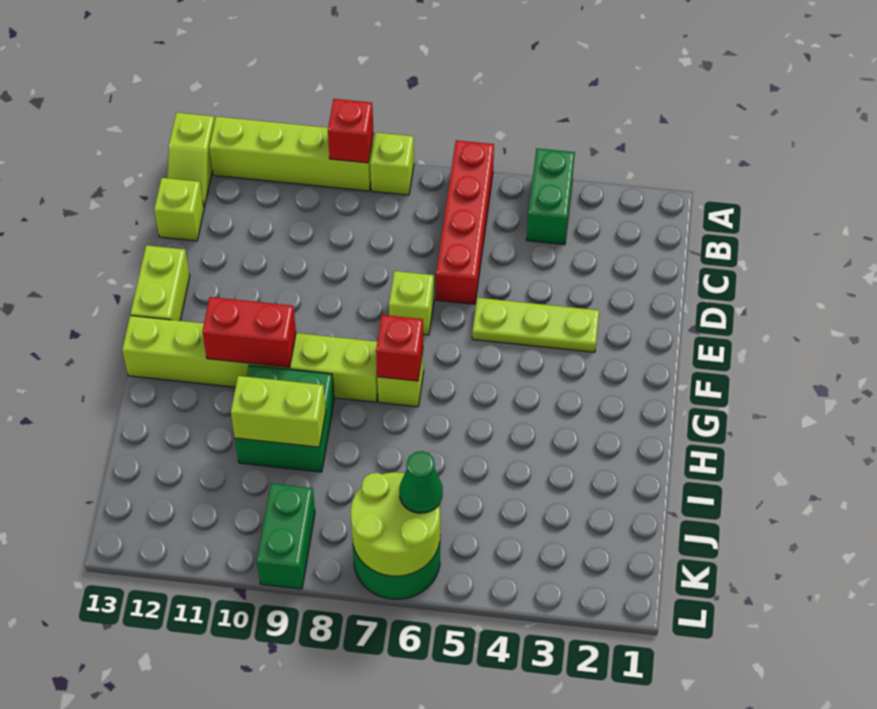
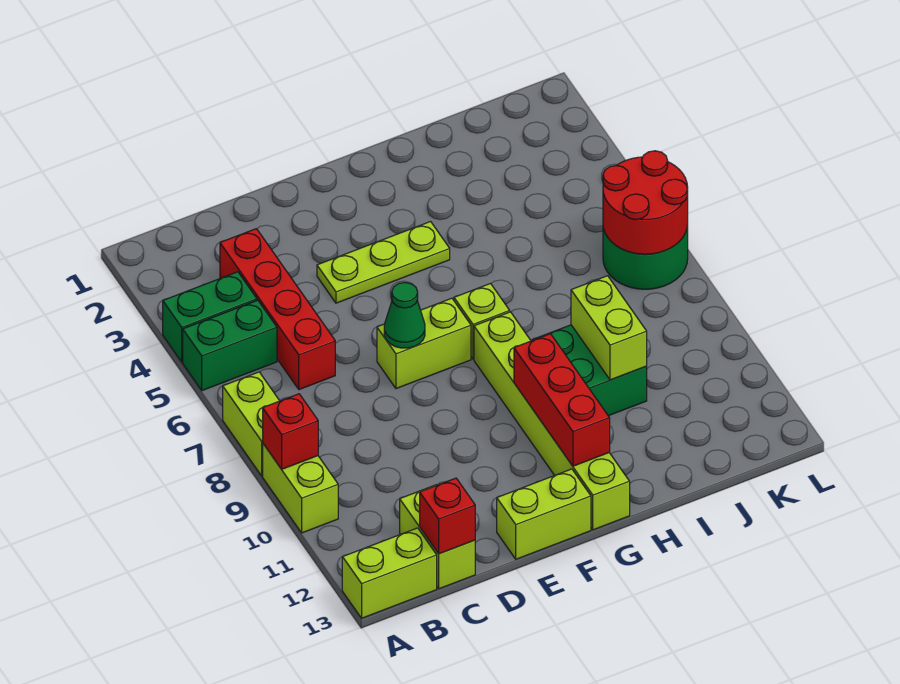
red brick A6:D6 level 1 -> red brick C3:C6 level 1
lime brick A8 level 1 -> lime brick A7:A8 level 1
lime brick A9:A12 level 1 -> lime brick A9:A10 level 1
lime slope A13:B13 level 1 top A -> lime brick A13:B13 level 1
lime brick C13 level 1 -> lime brick C12:C13 level 1
lime plate E3:E5 level 1 -> lime plate E4:G4 level 1
lime brick E7 level 1 -> lime brick E7:F7 level 1
red brick G7 level 2 -> red brick C13 level 2
red brick G10:G11 level 2 -> red brick G10:G12 level 2
lime round brick K6:L7 level 2 -> red round brick K6:L7 level 2
green cone K6 level 3 -> green cone E7 level 2
green brick K9:L9 level 1 -> green brick A5:B5 level 1

